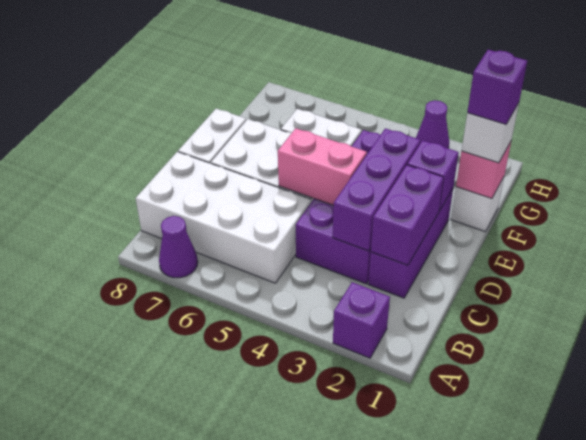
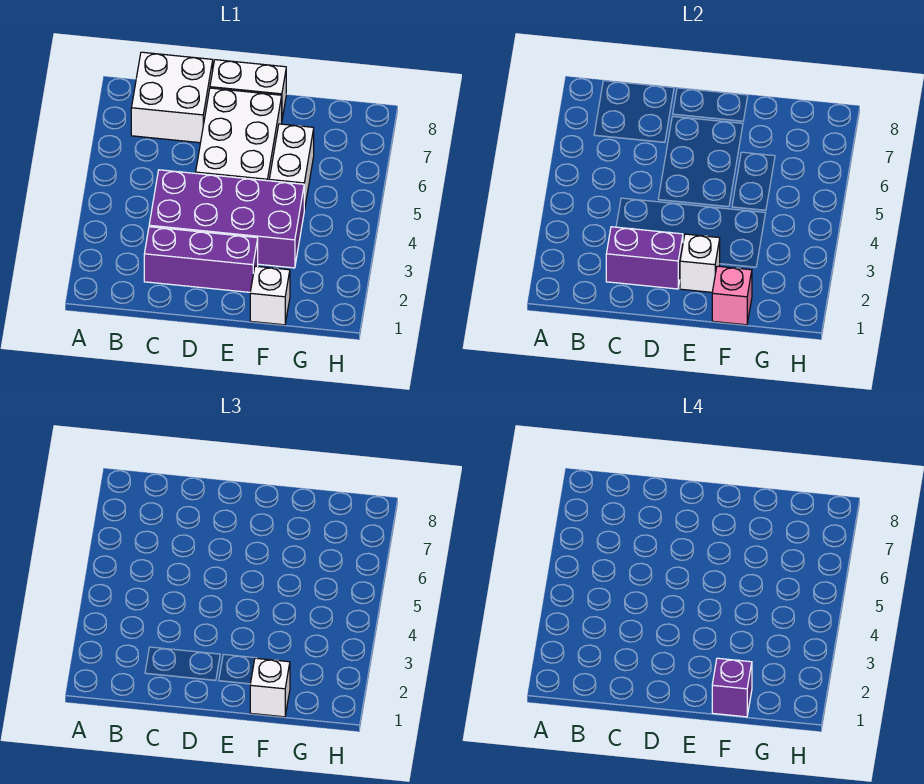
purple brick A2 level 1 -> none
purple cone A7 level 1 -> none
white brick B5:C8 level 1 -> white brick B7:C8 level 1
purple brick C3:E3 level 2 -> none
pink brick D4:D5 level 2 -> none
purple brick E2 level 2 -> white brick E2 level 2
purple cone H3 level 1 -> none

